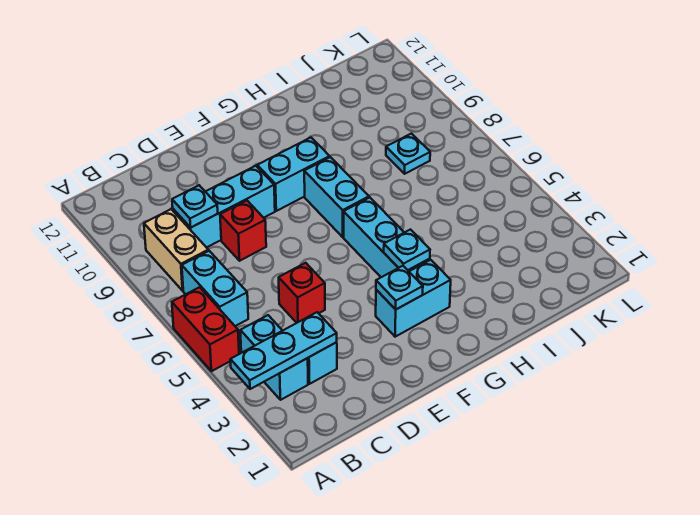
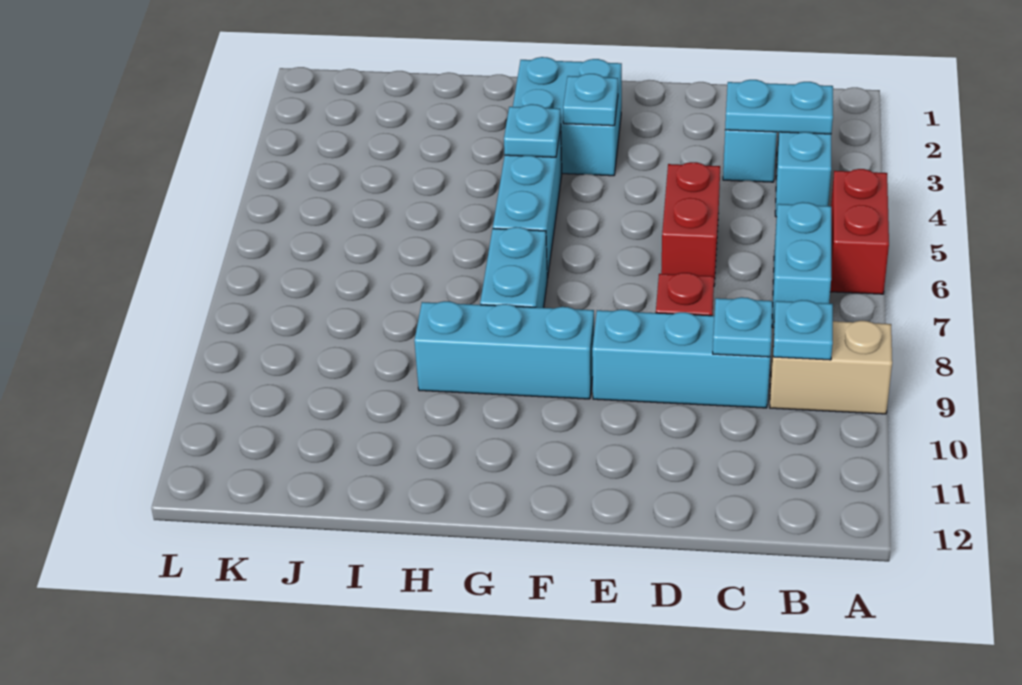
cyan plate A3:C3 level 2 -> cyan plate B3:C3 level 2
tan brick B8:B9 level 1 -> tan brick A9:B9 level 1
red brick D5 level 1 -> red brick D5:D6 level 1
cyan brick F3:G3 level 1 -> cyan brick F2:G3 level 1
cyan brick F9:G9 level 1 -> cyan brick F9:H9 level 1
cyan plate J8 level 1 -> cyan plate B9 level 2

